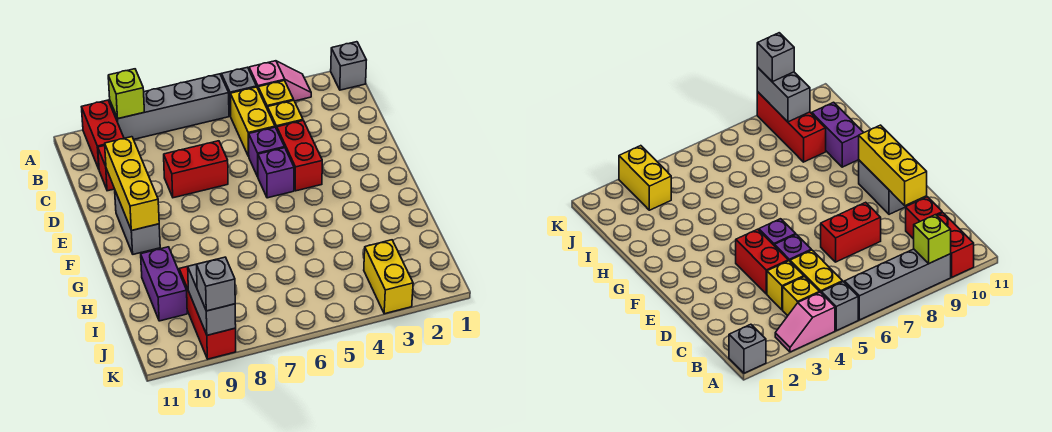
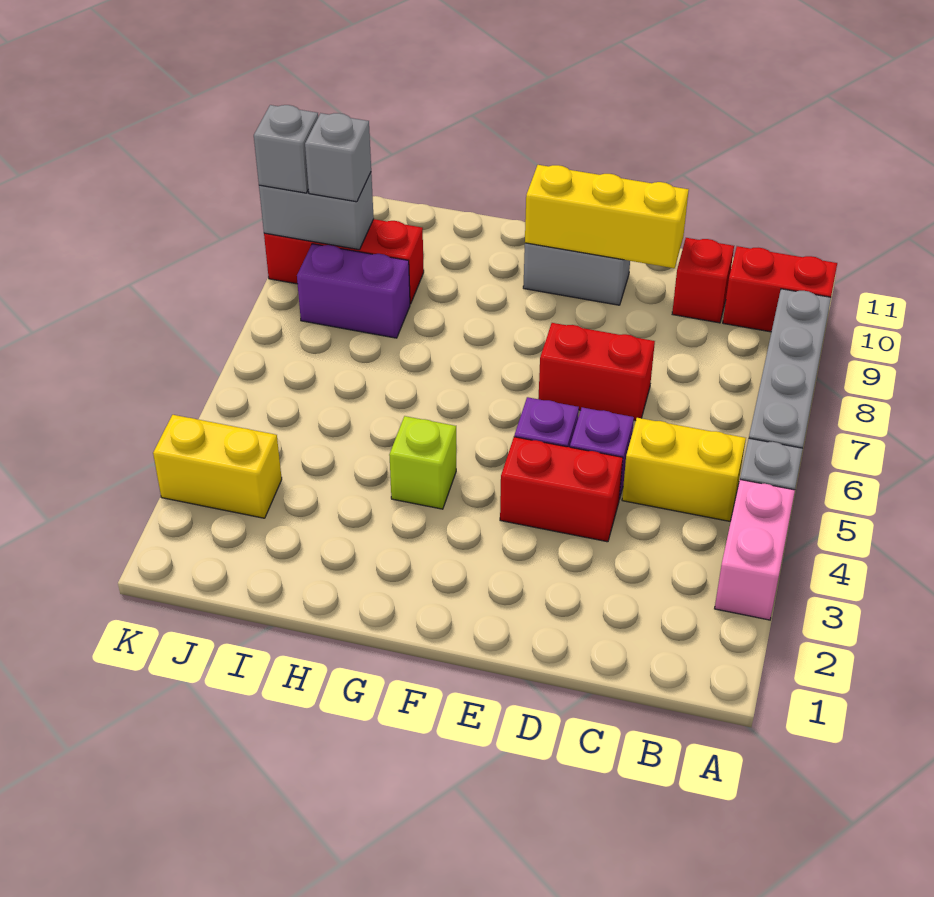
grey brick A1 level 1 -> grey brick J9 level 3
pink slope A3:A4 level 1 top 4 -> pink brick A3:A4 level 1
lime brick A9 level 2 -> lime brick G4 level 1
yellow brick B4 level 1 -> none
yellow brick C4 level 1 -> none
red brick D7:D8 level 1 -> red brick D7:E7 level 1
purple brick H10:I10 level 1 -> purple brick I8:J8 level 1

